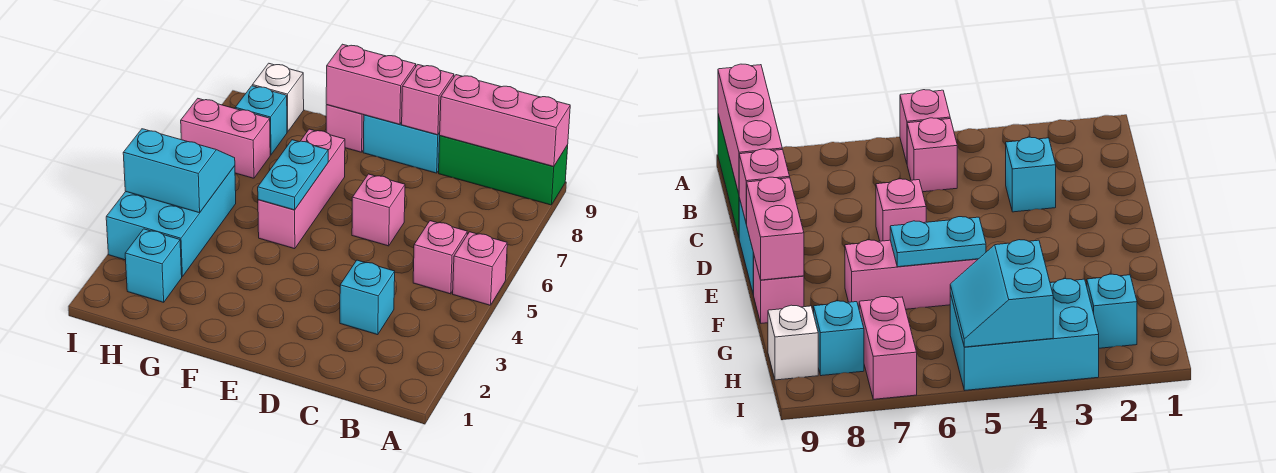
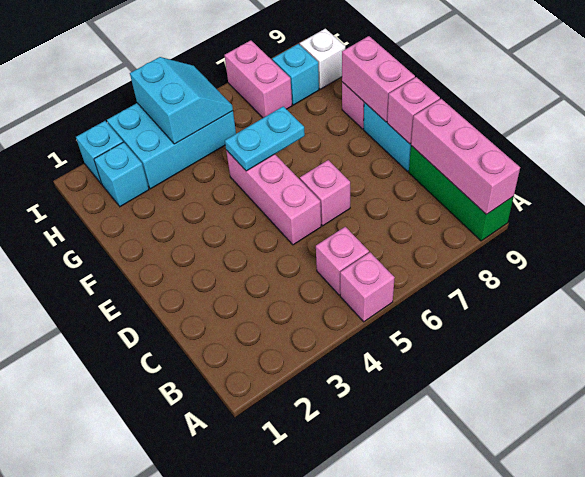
cyan brick C3 level 1 -> cyan brick I2 level 1
pink brick F5:F7 level 1 -> pink brick D5:F5 level 1

